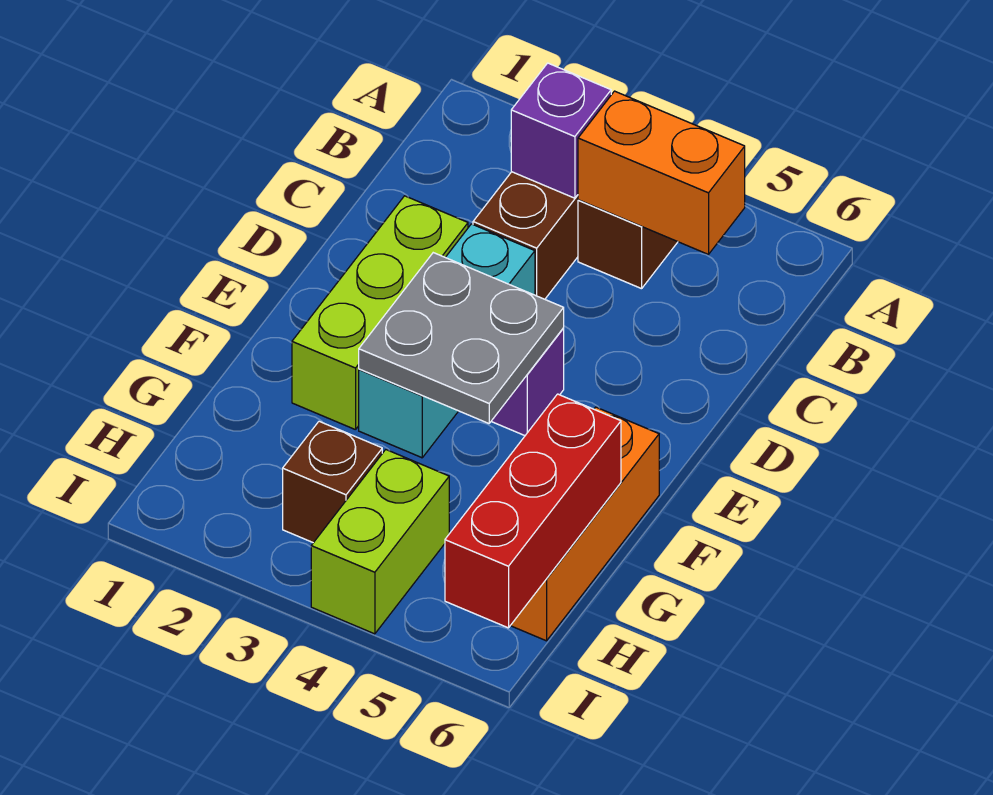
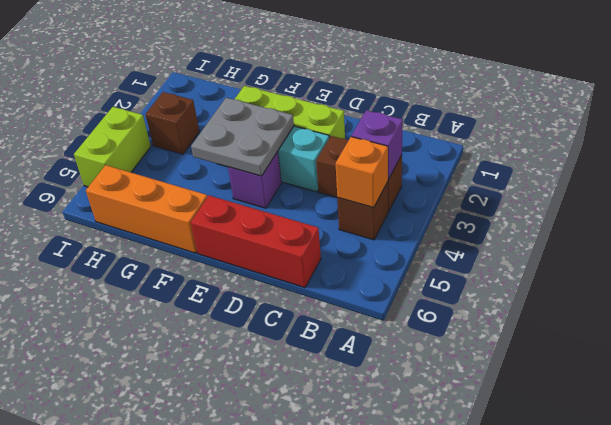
orange brick B4:B5 level 2 -> orange brick B4 level 2
red brick G6:I6 level 2 -> red brick C6:E6 level 1
lime brick H4:I4 level 1 -> lime brick I4:I5 level 1

